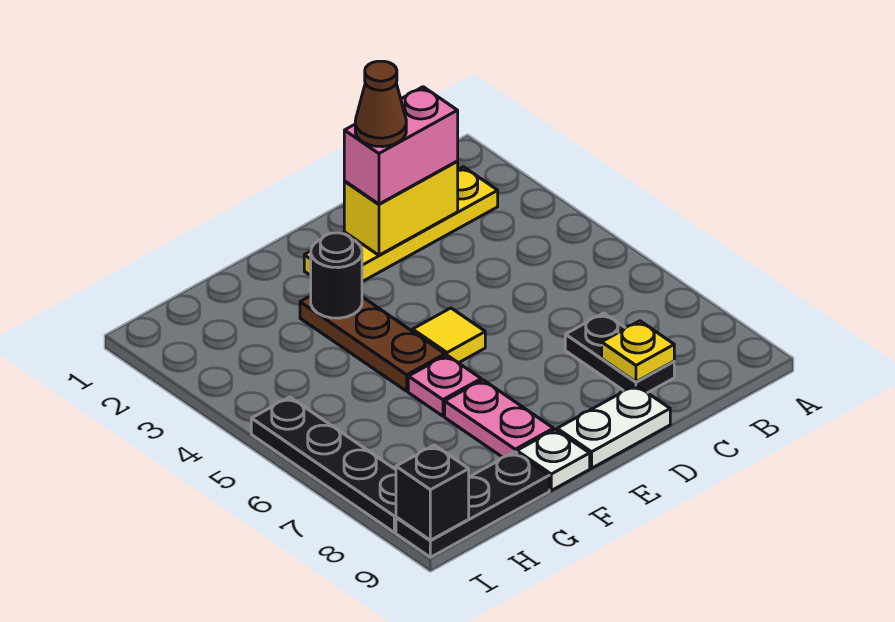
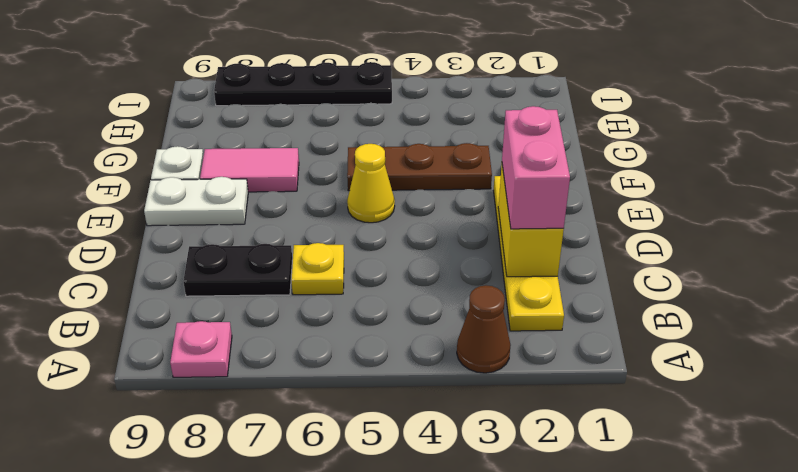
yellow plate C8 level 2 -> yellow plate C6 level 1
brown cone D2 level 4 -> brown cone A3 level 1
white plate D9:E9 level 1 -> white plate E8:E9 level 1
yellow tile E5 level 1 -> yellow cone E5 level 1
black round brick F3 level 2 -> none
pink plate F6 level 1 -> pink plate A8 level 1
pink plate F7:F8 level 1 -> pink tile F7:F8 level 1
black plate G9:I9 level 1 -> none
black brick I9 level 2 -> none

